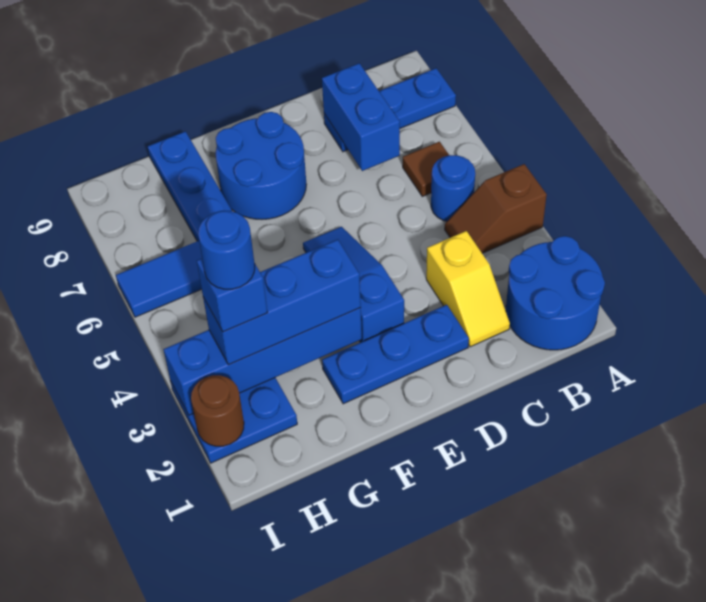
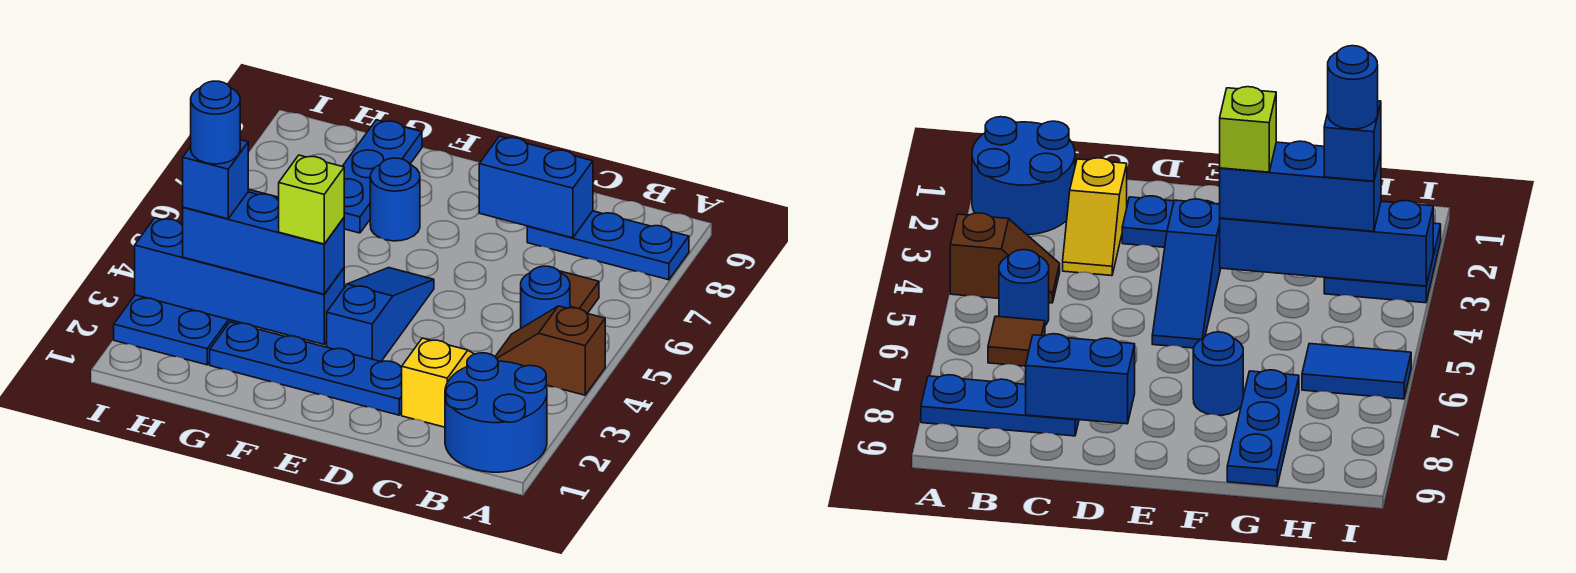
yellow slope C2:C3 level 1 top 3 -> yellow slope C2:C3 level 1 top 2
blue brick C7:C8 level 2 -> blue brick C8:D8 level 2
blue plate D2:F2 level 1 -> blue plate D2:G2 level 1
blue round brick E7:F8 level 1 -> blue round brick F7 level 1
none -> lime brick F3 level 4
brown round brick I2 level 2 -> none

